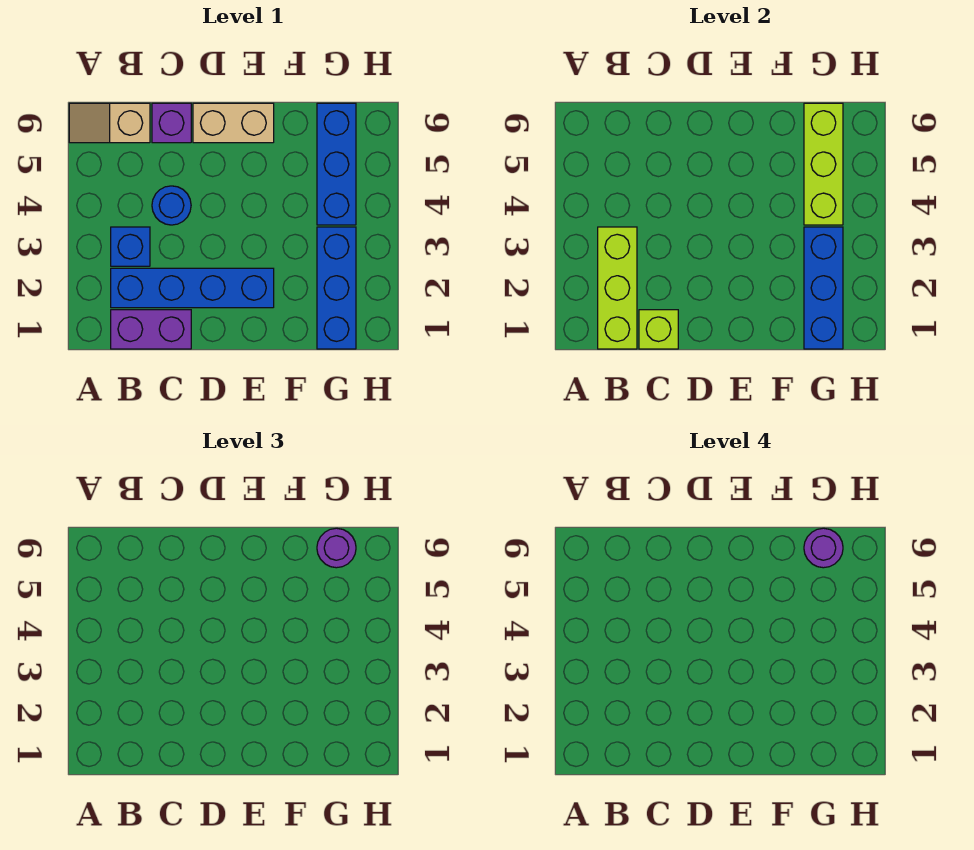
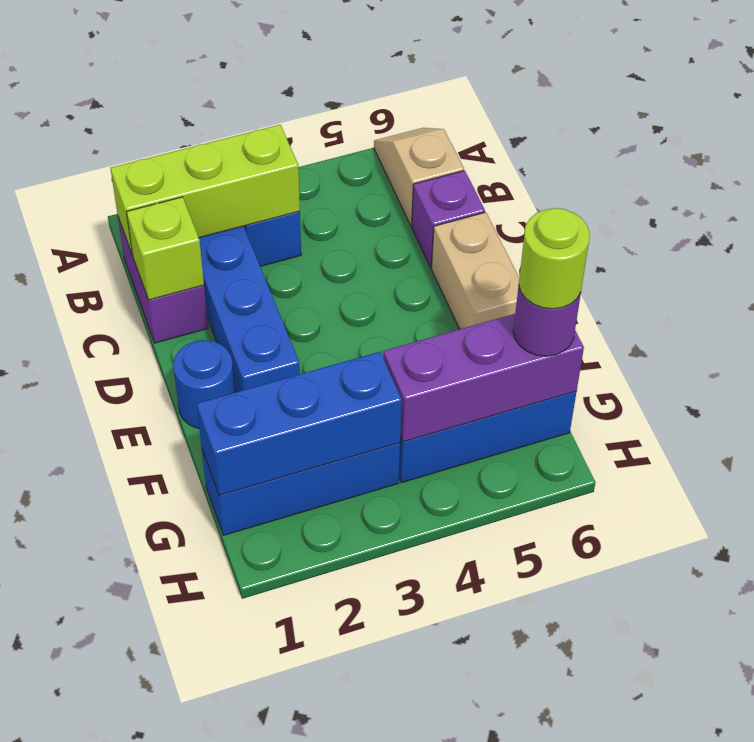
blue round brick C4 level 1 -> blue round brick E1 level 1
lime brick G4:G6 level 2 -> purple brick G4:G6 level 2
purple round brick G6 level 4 -> lime round brick G6 level 4

